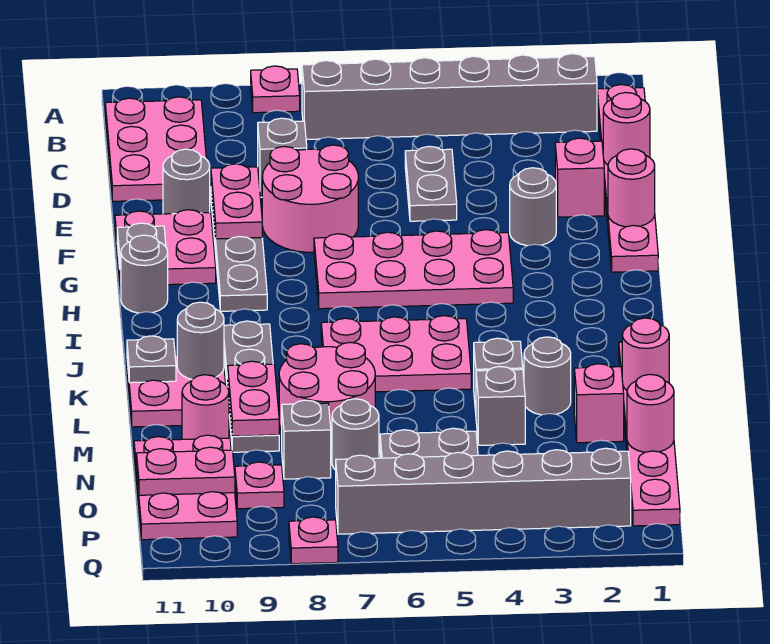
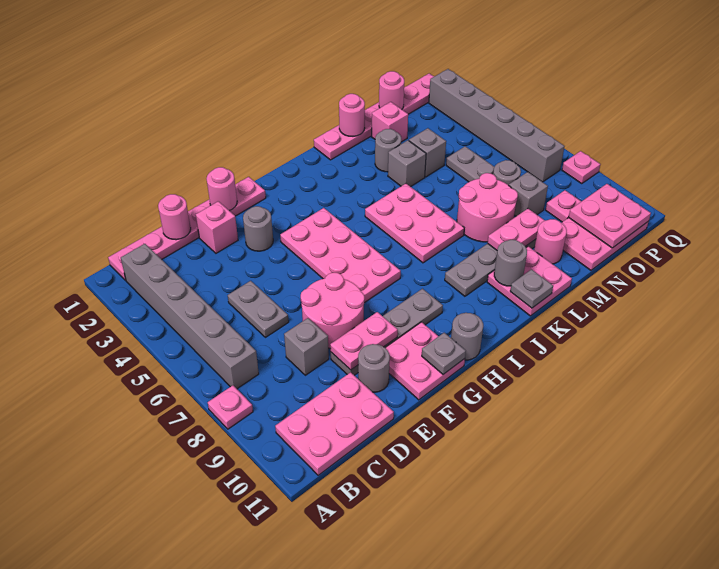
grey plate D5:E5 level 1 -> grey plate D5:D6 level 1
pink plate O10:O11 level 2 -> pink plate O10:P11 level 2

